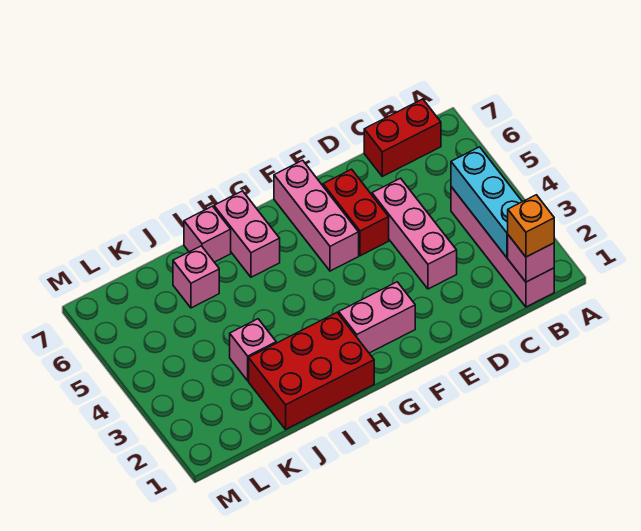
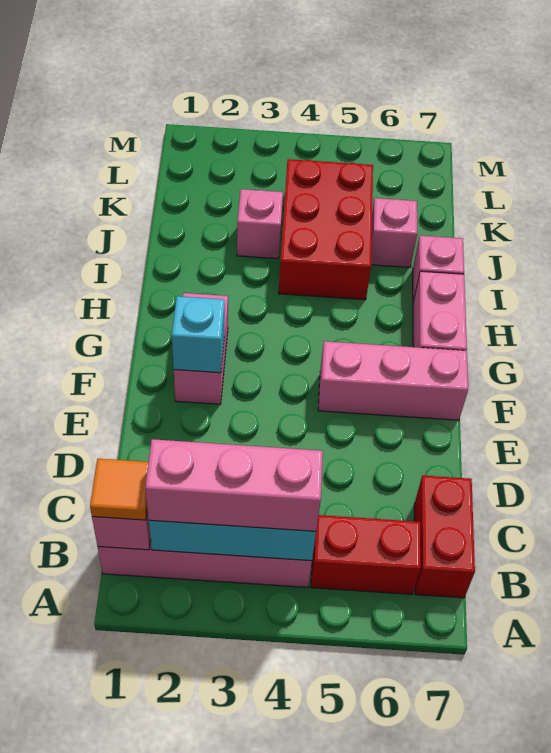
orange brick B1 level 3 -> orange tile B1 level 3
pink brick D3:D5 level 1 -> pink brick B2:B4 level 3
red brick E5:E6 level 1 -> red brick B5:B6 level 1
none -> cyan brick F2 level 2
red brick H1:J2 level 1 -> red brick I4:K5 level 1
pink brick H6:H7 level 1 -> pink brick G7:H7 level 1

